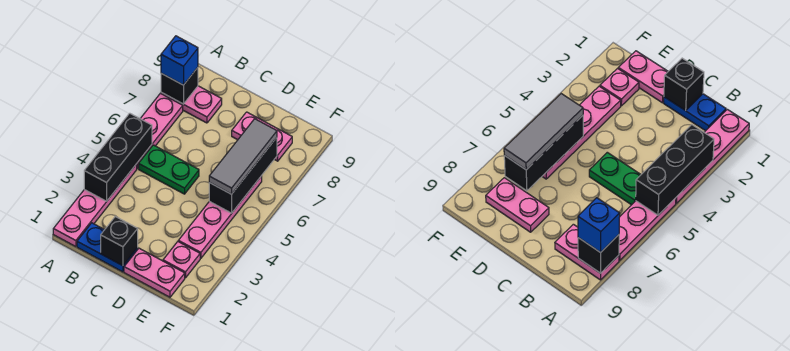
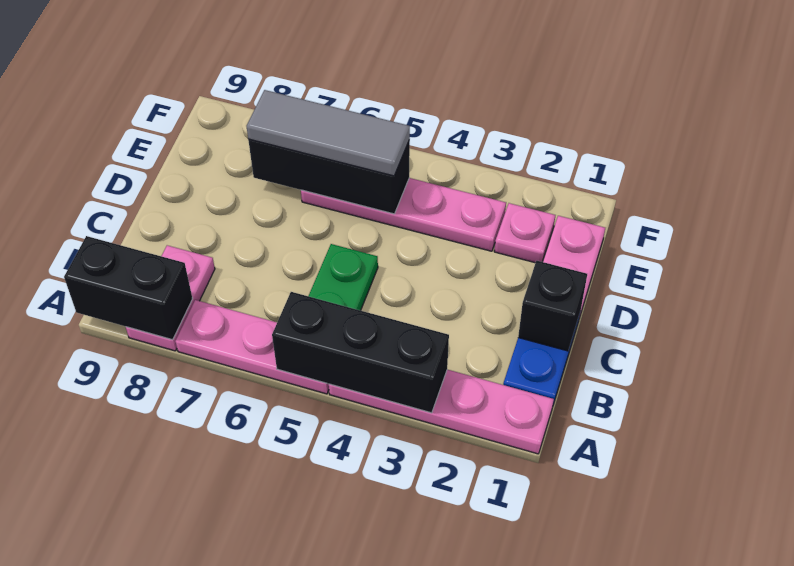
black brick A8 level 2 -> black brick A8:A9 level 2
blue brick A8 level 3 -> none
pink plate D8:E8 level 1 -> none

